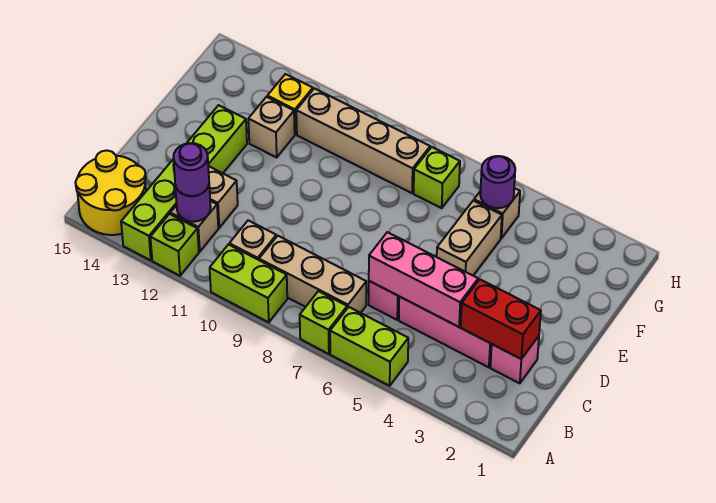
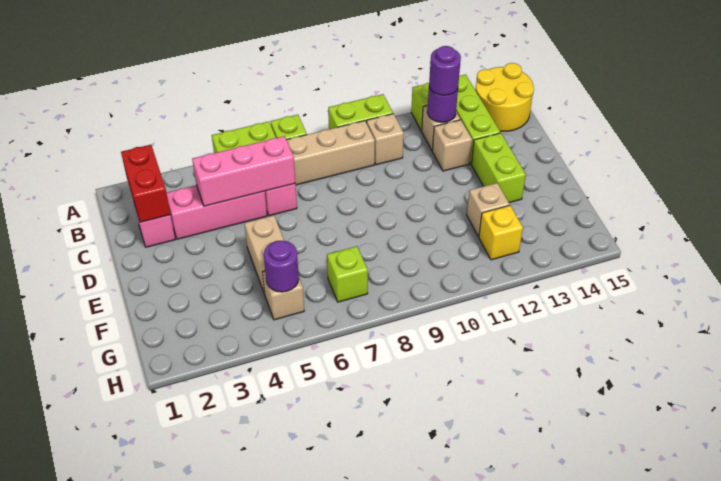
red brick C2:C3 level 2 -> red brick B2:C2 level 2
tan brick G8:G11 level 1 -> none

